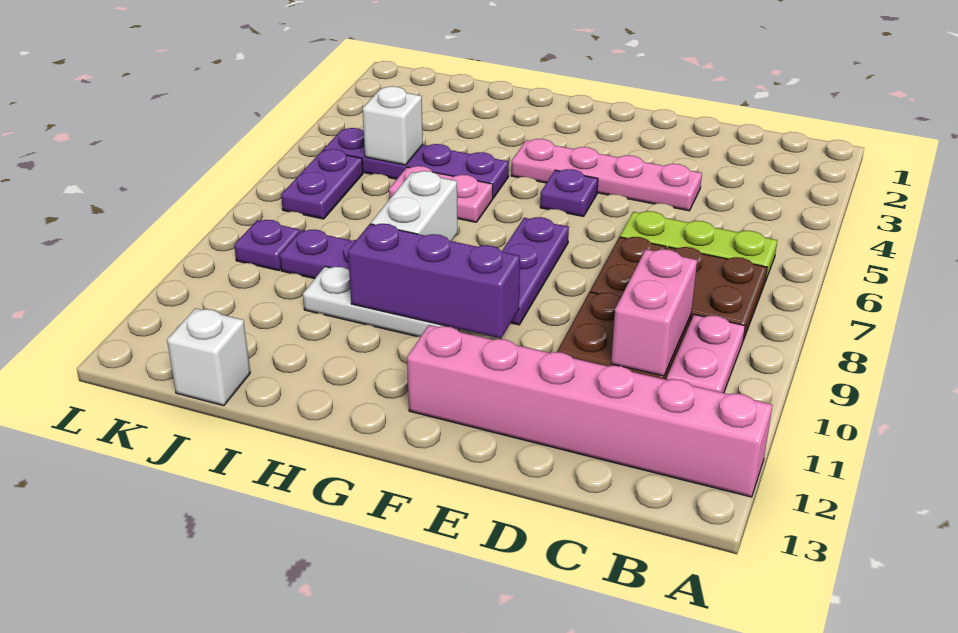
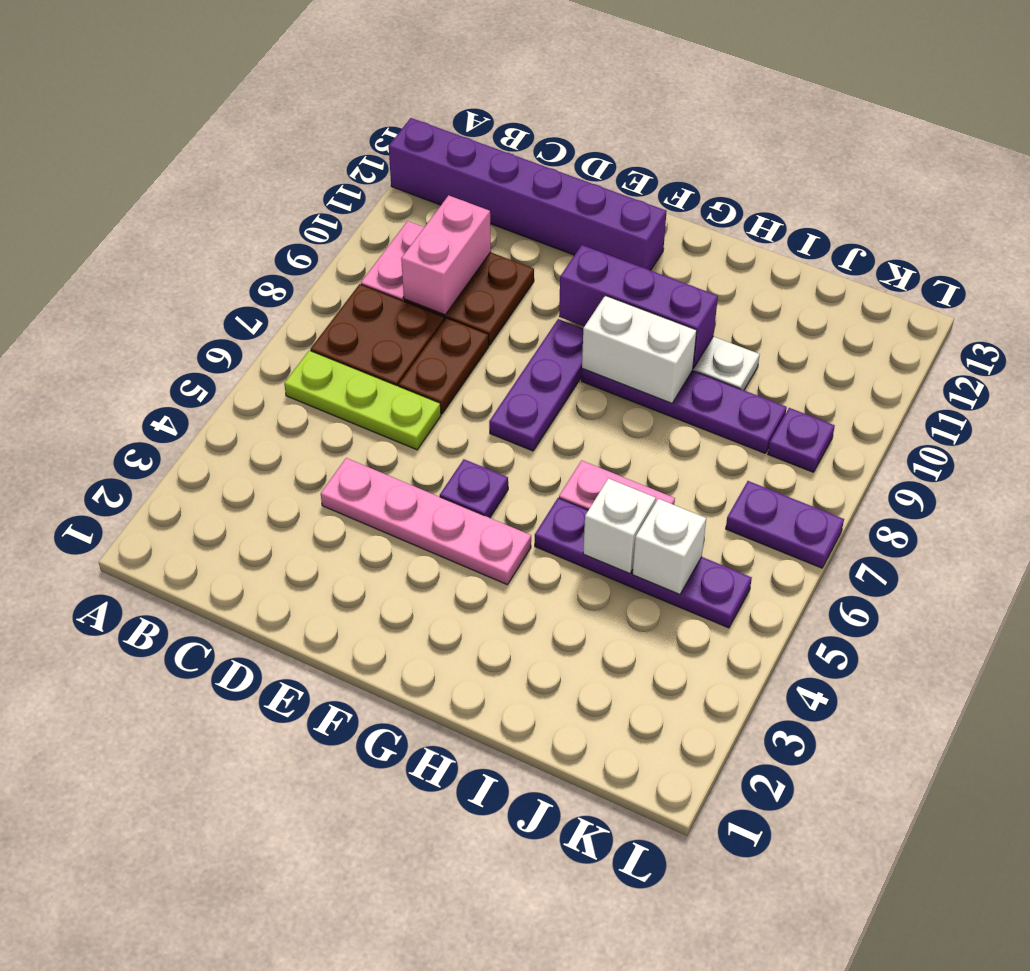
pink brick A12:F12 level 1 -> purple brick A12:F12 level 1
white brick H8:H9 level 2 -> white brick G9:H9 level 2
white brick J13 level 1 -> white brick I5 level 2
purple plate K6:K7 level 1 -> purple plate K7:L7 level 1

